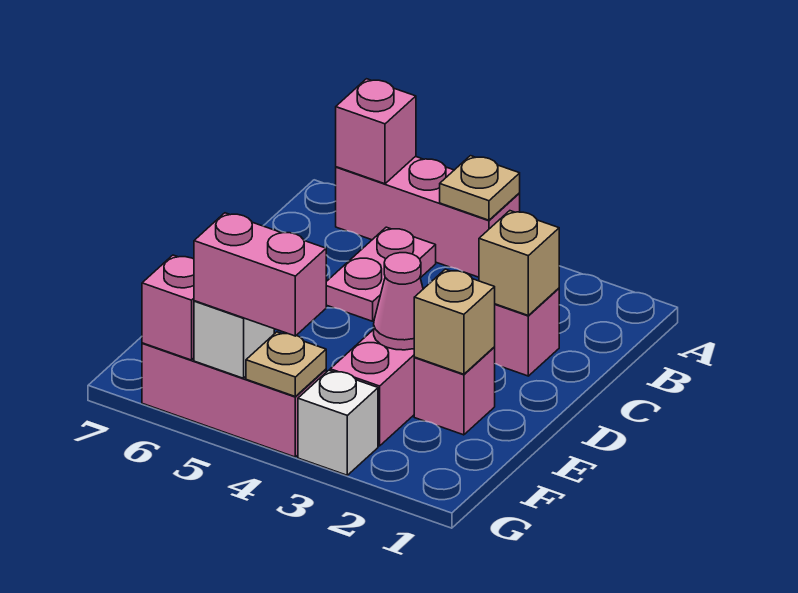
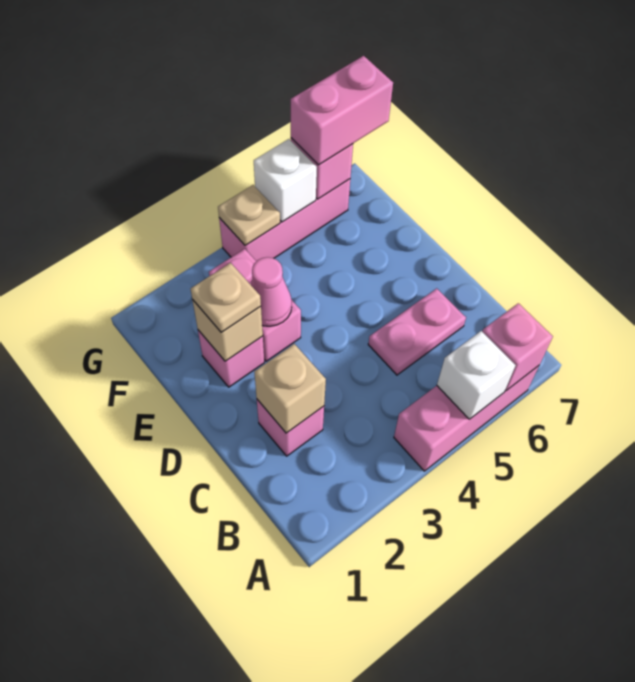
tan plate A4 level 2 -> tan plate E2 level 3
pink plate B5:C5 level 1 -> pink plate C5:C6 level 1
white brick G3 level 1 -> white brick A5 level 2
pink brick G4:G5 level 3 -> pink brick G6:G7 level 3

